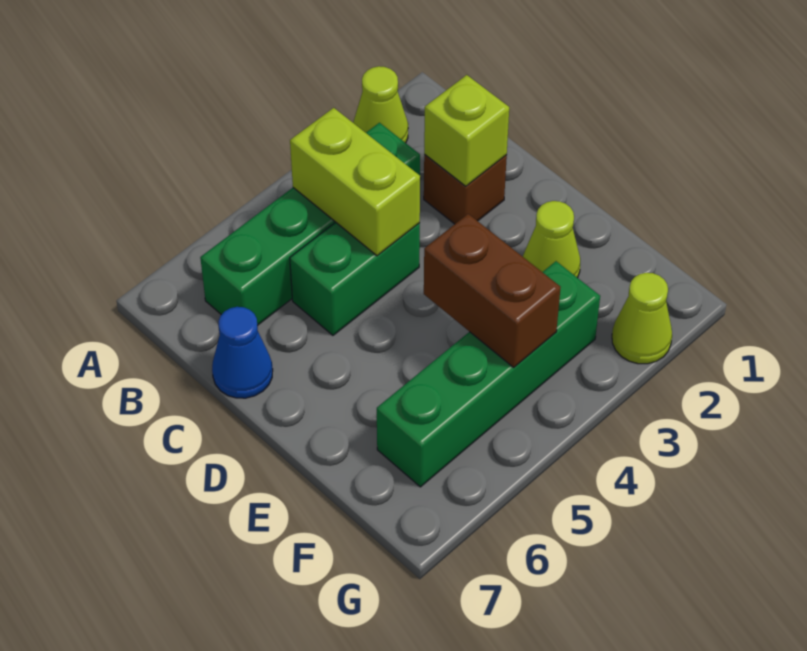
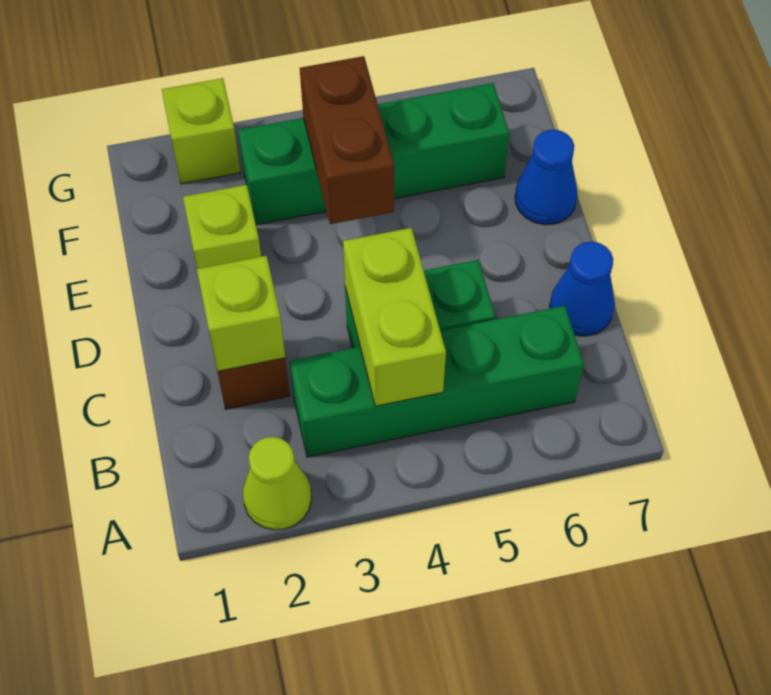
lime cone E2 level 1 -> lime brick E2 level 1
none -> blue cone E7 level 1
lime cone G2 level 1 -> lime brick G2 level 1

